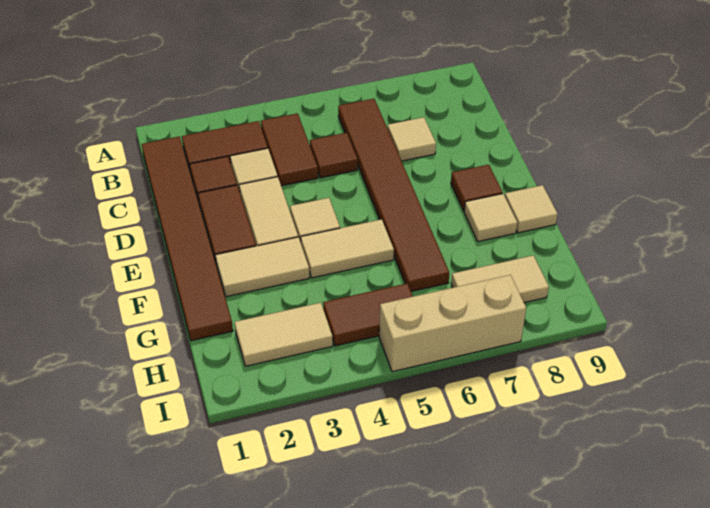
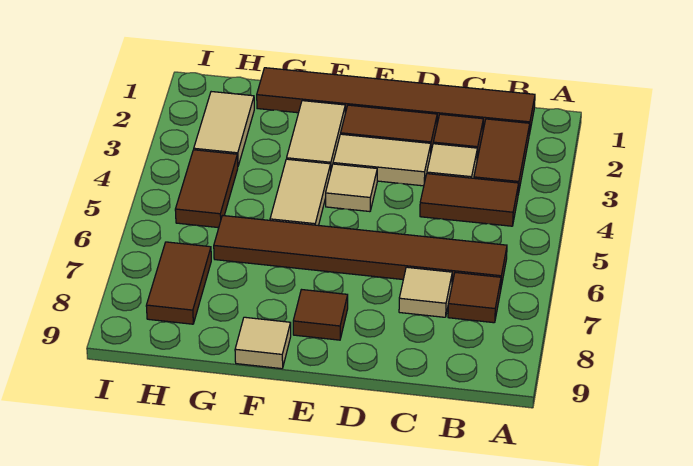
brown tile C5 level 1 -> brown tile B7 level 1
tan tile F8 level 1 -> none
tan tile H7:H8 level 1 -> brown tile H7:H8 level 1
tan brick I5:I7 level 1 -> none

